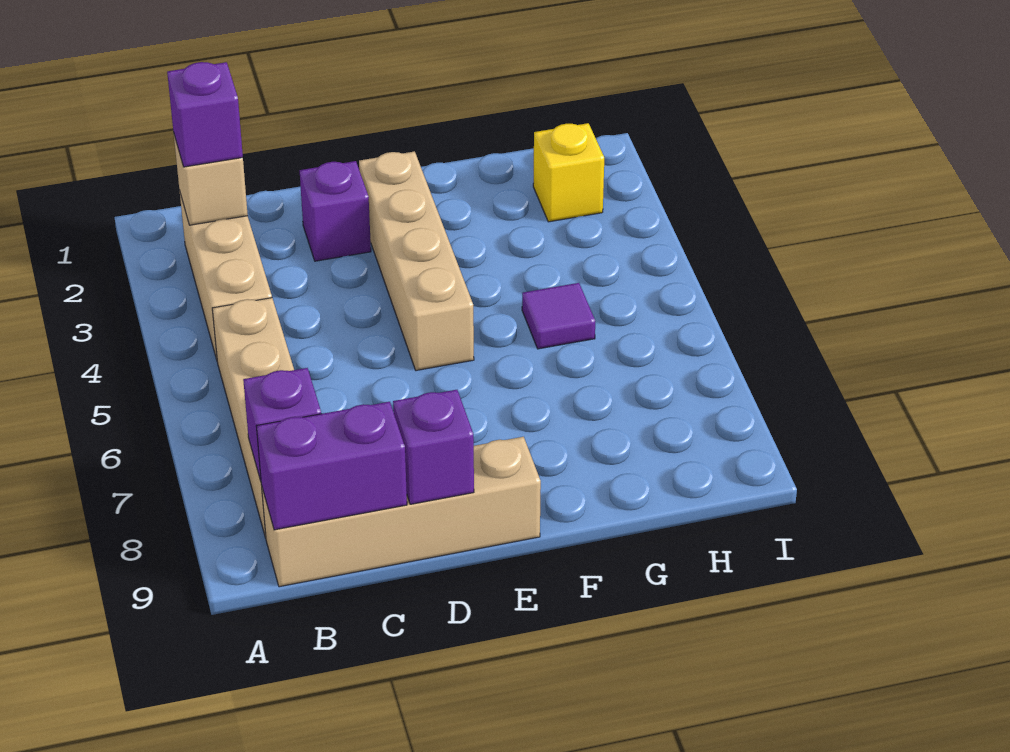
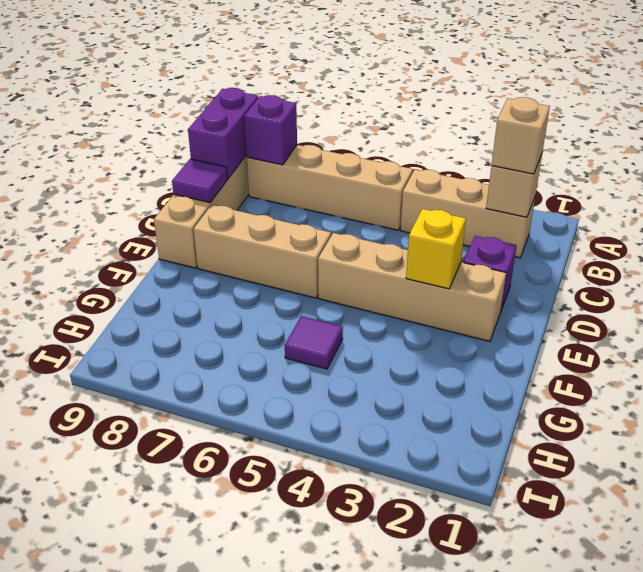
purple brick B2 level 3 -> tan brick B2 level 3
purple brick D9 level 2 -> purple tile D9 level 2
none -> tan brick E6:E8 level 1
yellow brick H2 level 1 -> yellow brick E3 level 2

